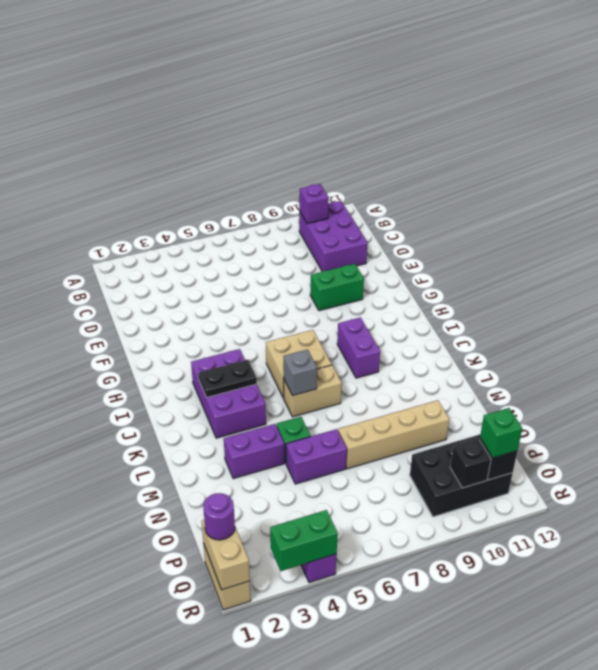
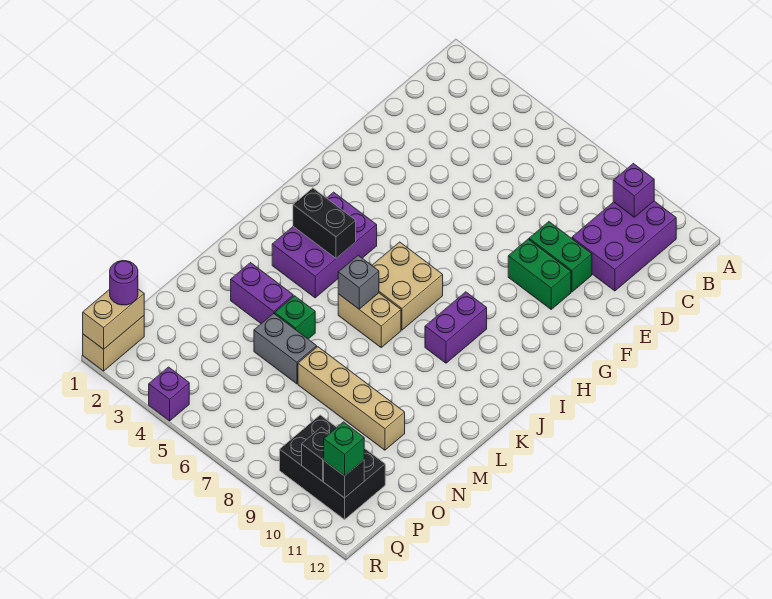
black plate J3:J4 level 2 -> black brick J3:J4 level 2
purple brick N5:N6 level 1 -> grey brick N5:N6 level 1
green brick R3:R4 level 2 -> green brick E9:E10 level 1

